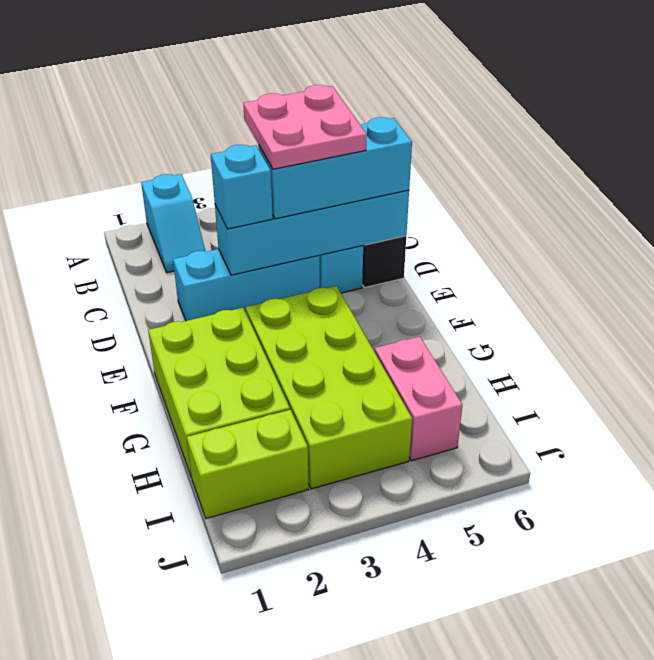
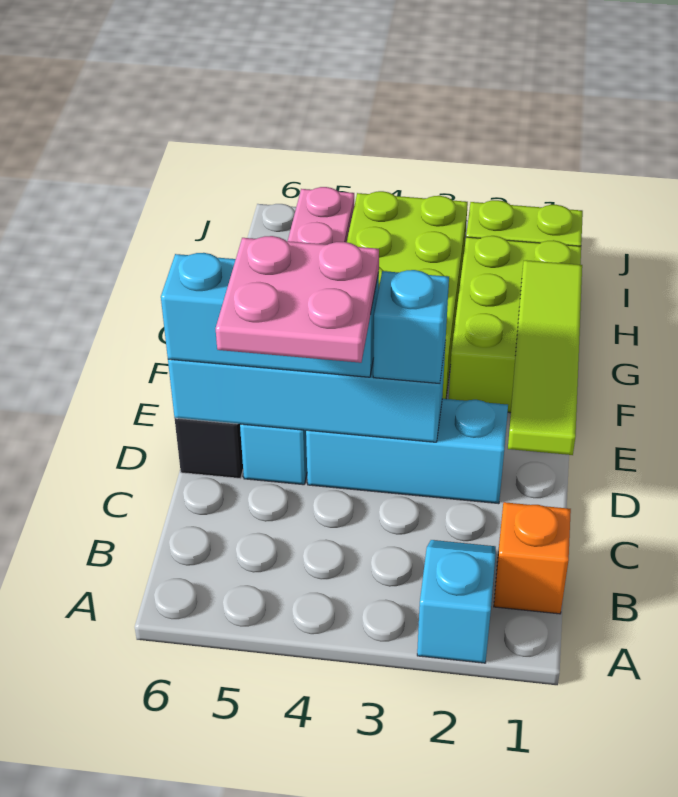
none -> orange brick B1 level 1
none -> lime tile D1:G1 level 2

